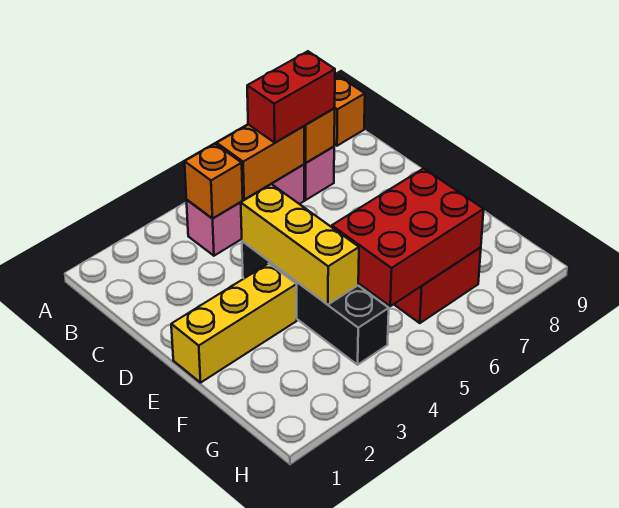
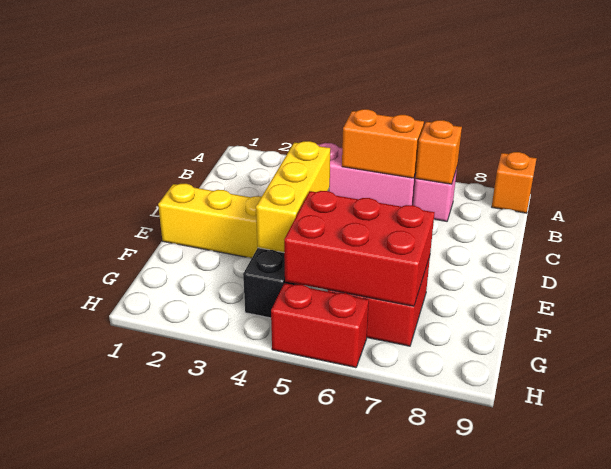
orange brick B4 level 2 -> none
red brick B6:B7 level 3 -> red brick H5:H6 level 1

